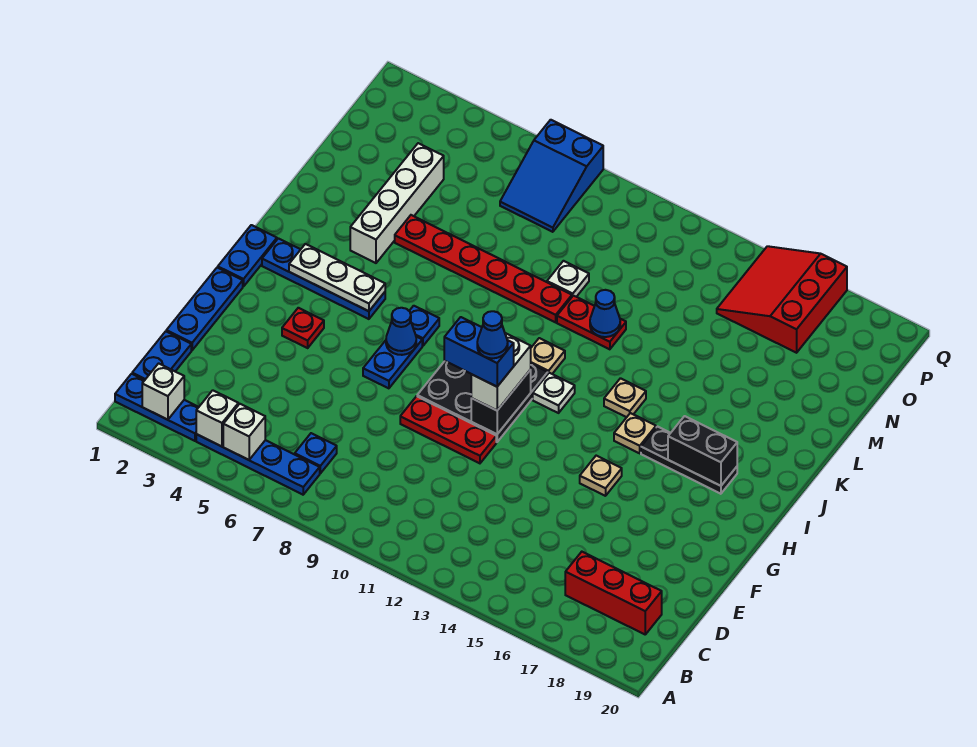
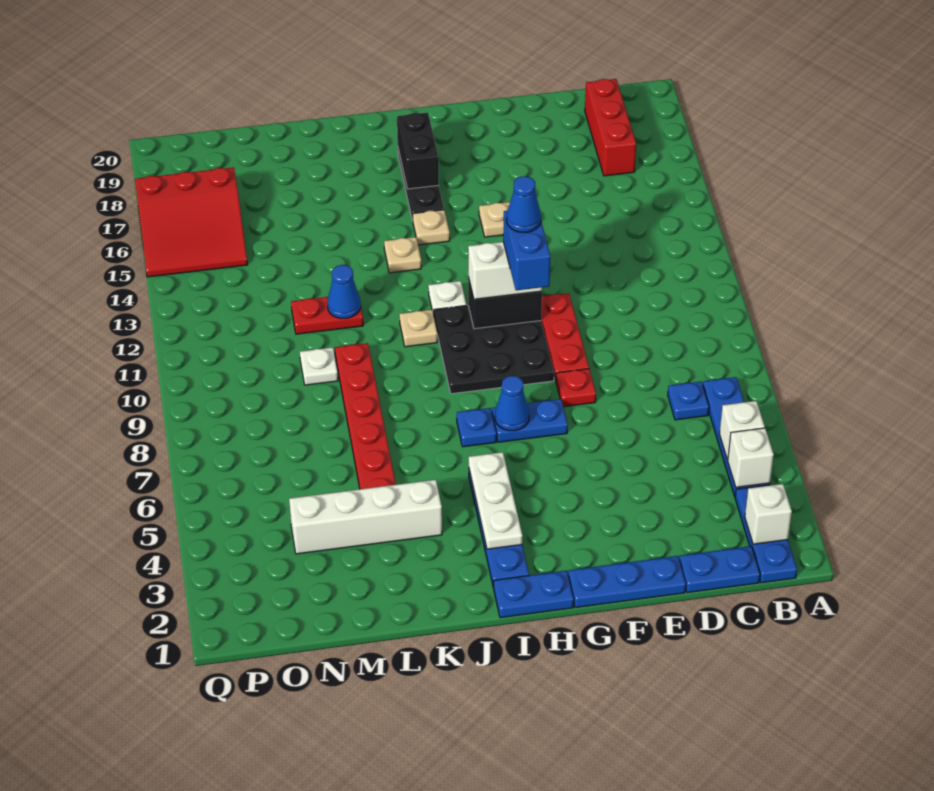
red plate G4 level 1 -> red plate F8 level 1
red plate L11:L12 level 1 -> red plate L12:M12 level 1
blue slope O7:Q8 level 1 top Q -> none

